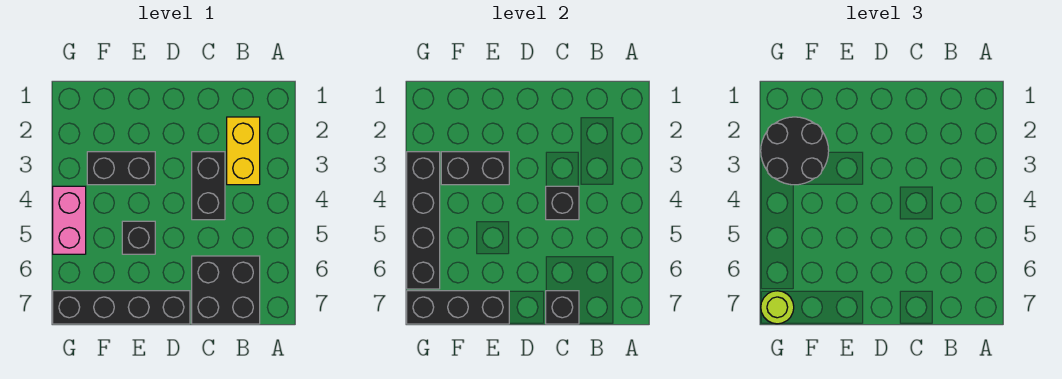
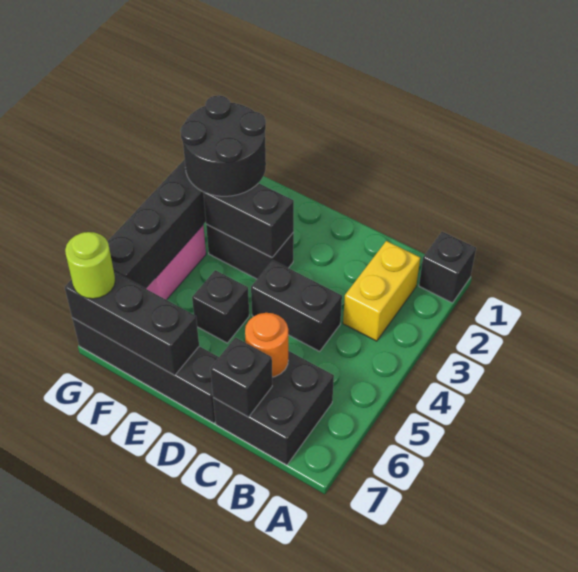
black brick C3:C4 level 1 -> black brick C4:D4 level 1
black brick C4 level 2 -> black brick A1 level 1
none -> orange round brick C6 level 2

